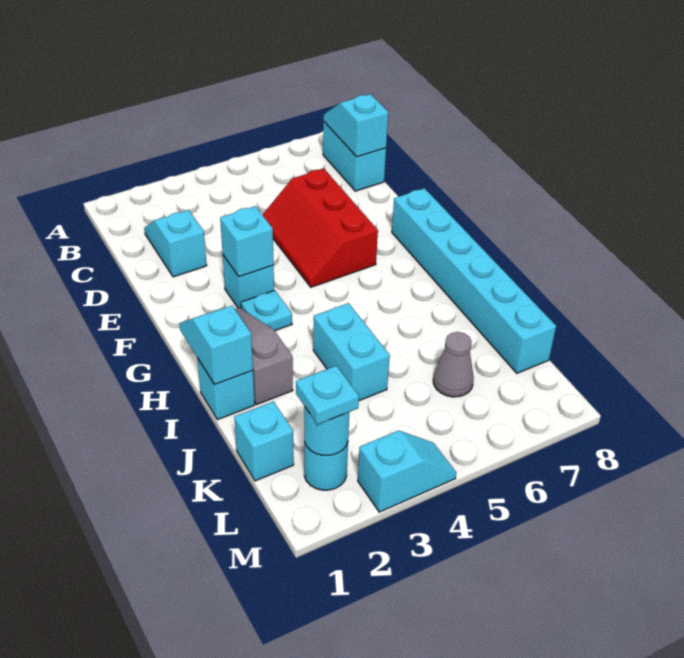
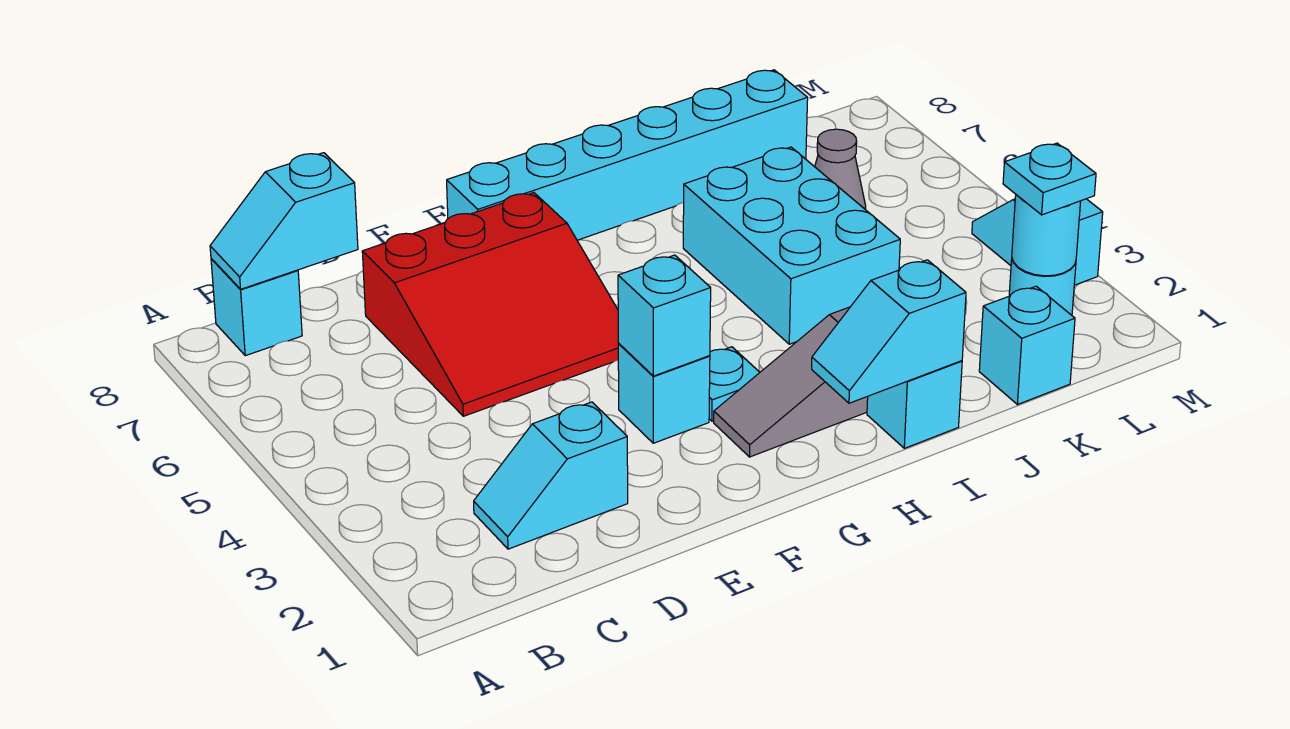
cyan brick B8:C8 level 1 -> cyan brick B8 level 1
red slope D5:F6 level 1 top 6 -> red slope D5:F7 level 1 top 7
cyan brick I4:J4 level 1 -> cyan brick I4:J6 level 1

